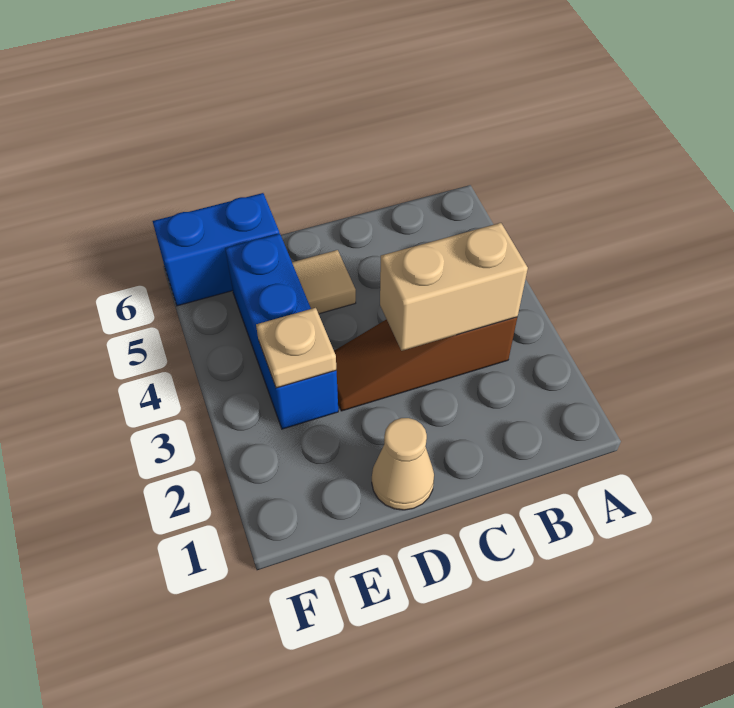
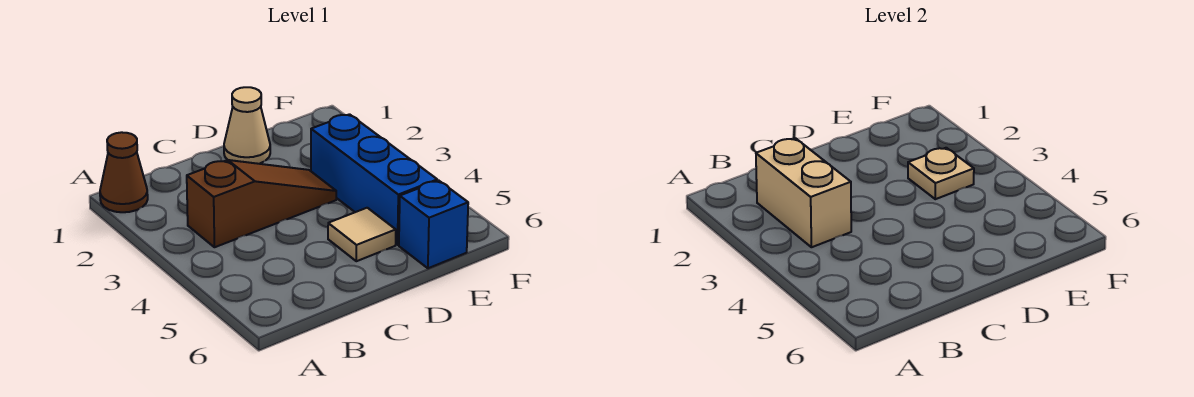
none -> brown cone A1 level 1
tan brick B3:C3 level 2 -> tan brick B2:B3 level 2
blue brick E6:F6 level 1 -> blue brick E6 level 1

